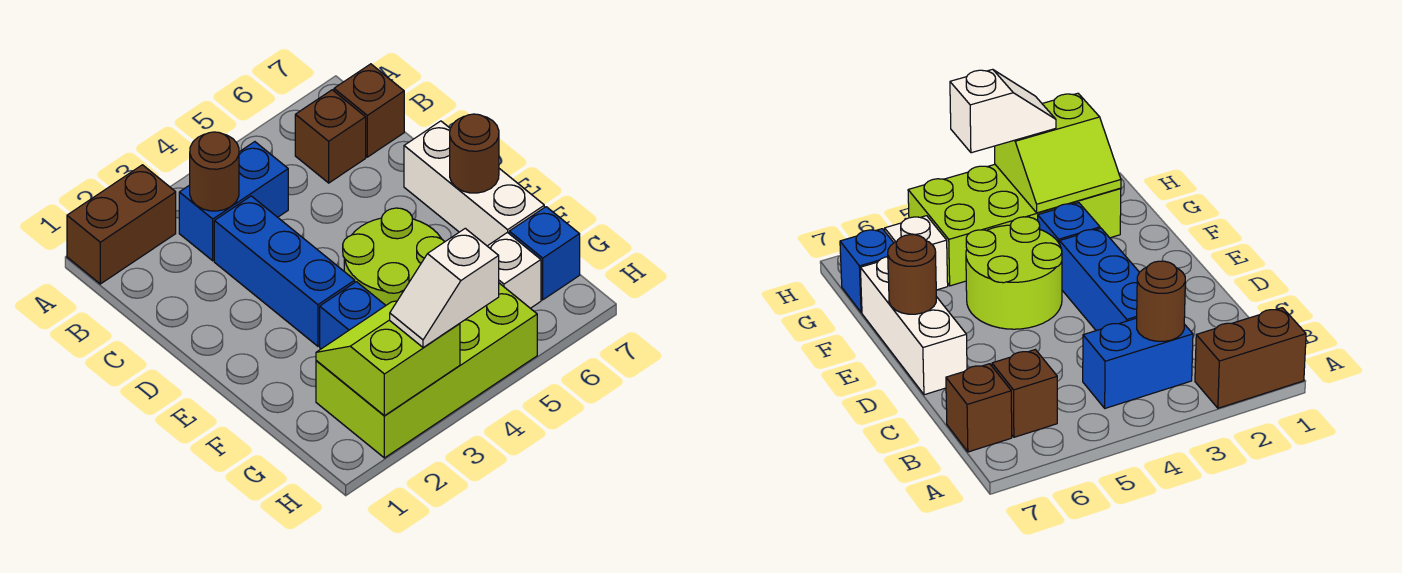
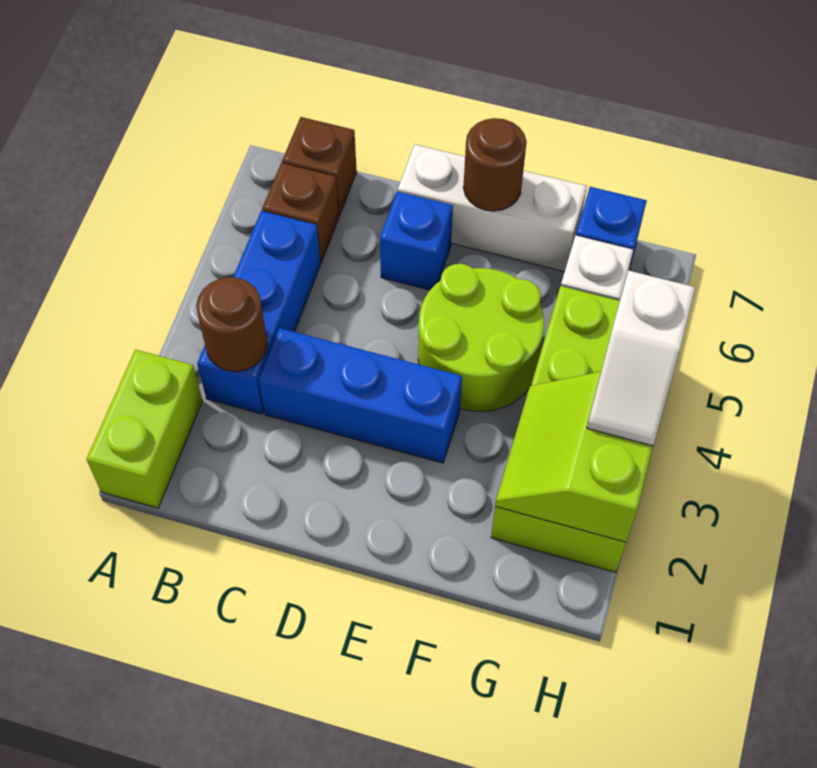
brown brick A1:A2 level 1 -> lime brick A1:A2 level 1
blue brick B3:B4 level 1 -> blue brick B3:B5 level 1
blue brick F3 level 1 -> blue brick D6 level 1

